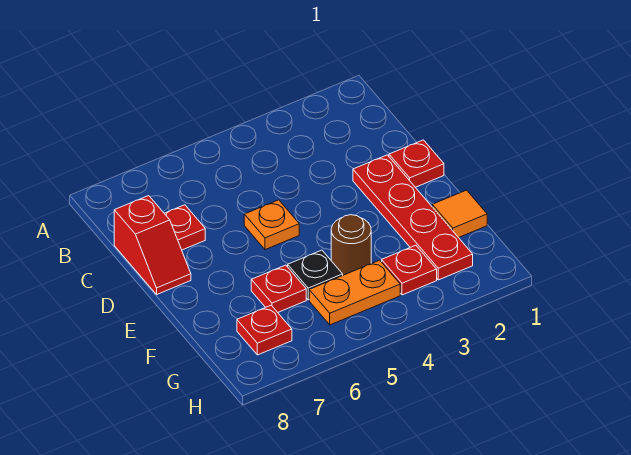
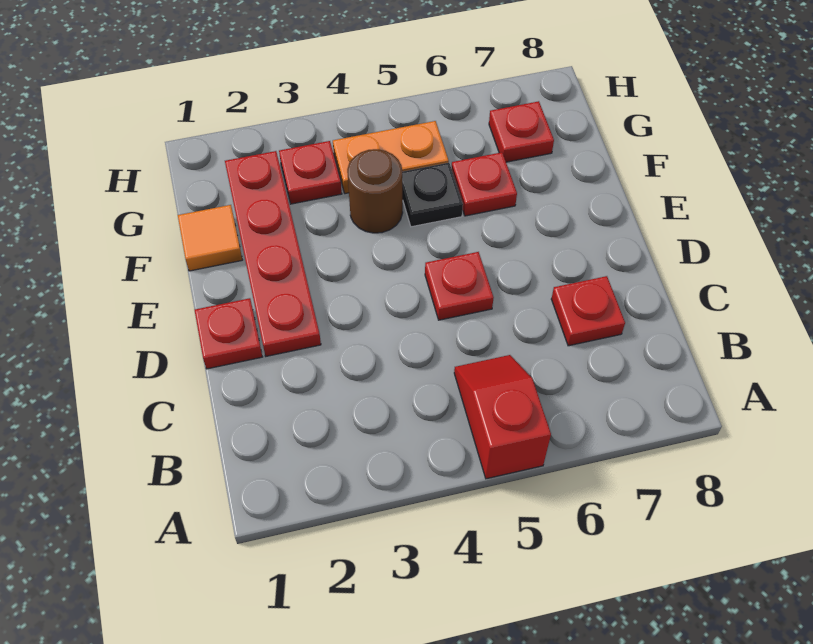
red slope C8:D8 level 1 top C -> red slope A5:B5 level 1 top A
orange plate D5 level 1 -> red plate D5 level 1

